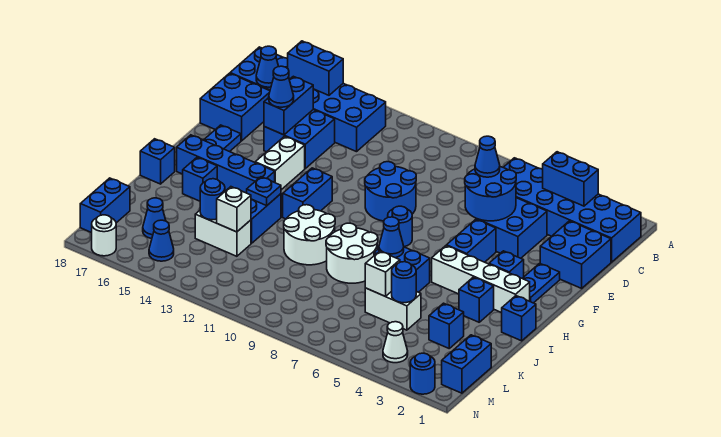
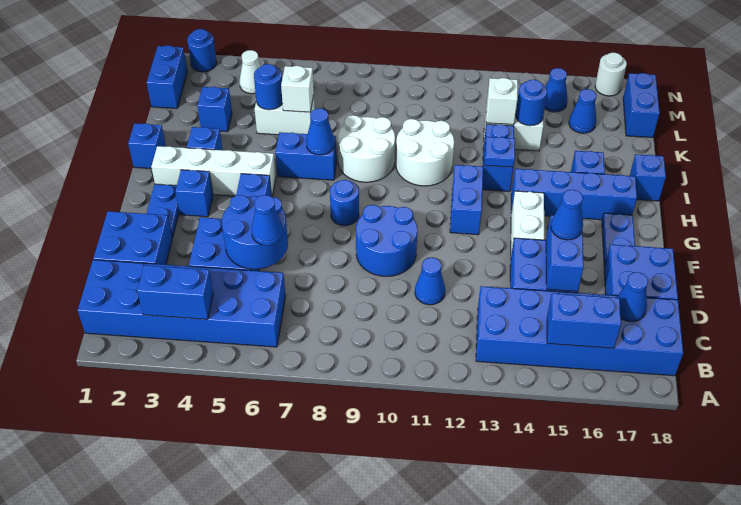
none -> blue cone D11 level 1

